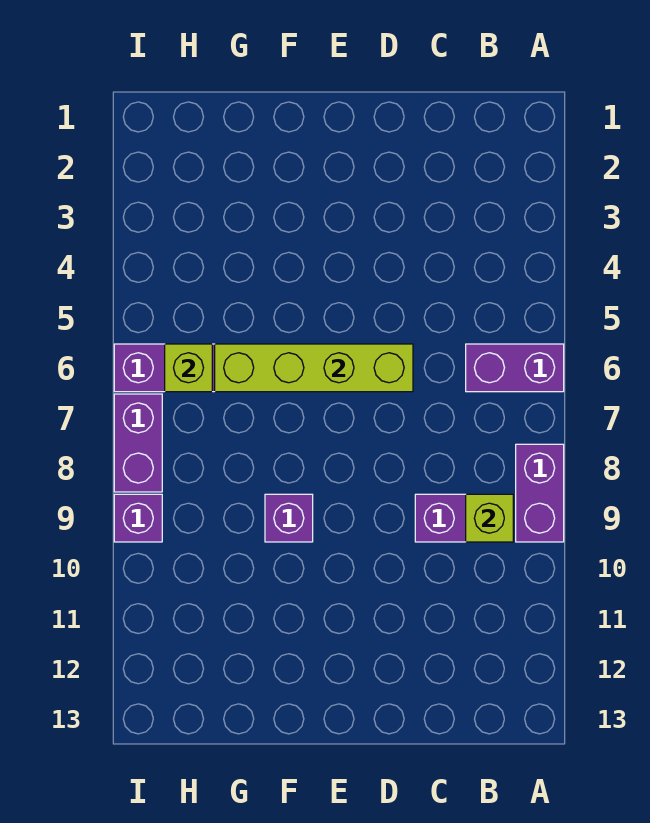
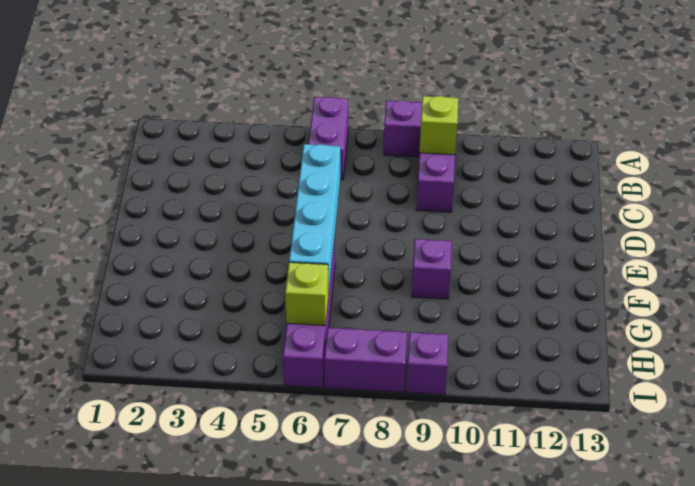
lime brick D6:G6 level 2 -> cyan brick D6:G6 level 2

